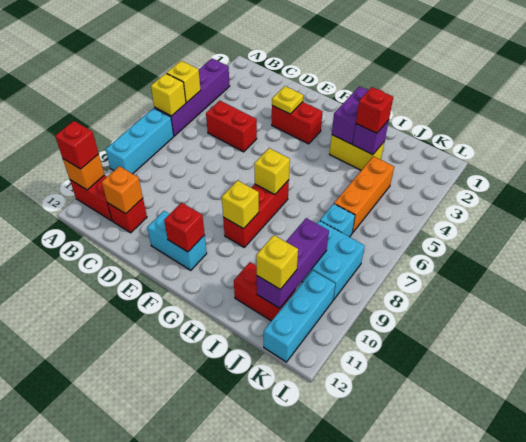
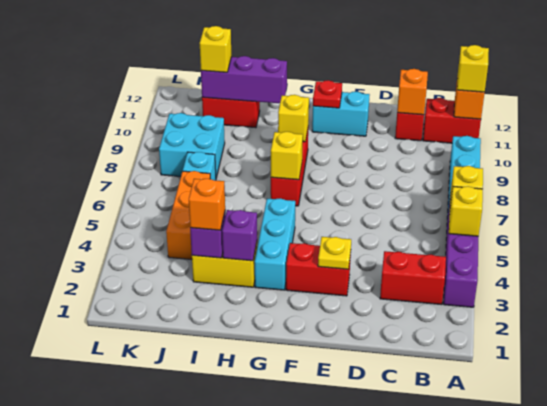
red brick A11 level 3 -> yellow brick A11 level 3
red brick C5:D5 level 1 -> red brick B3:C3 level 1
red brick F11 level 2 -> red plate F11 level 2
purple brick H2:H3 level 2 -> purple brick H3 level 2
red brick I3 level 3 -> orange brick I3 level 3
purple brick J9:J11 level 2 -> purple brick H11:J11 level 2
cyan brick K10:K12 level 1 -> cyan brick G3:G5 level 1

